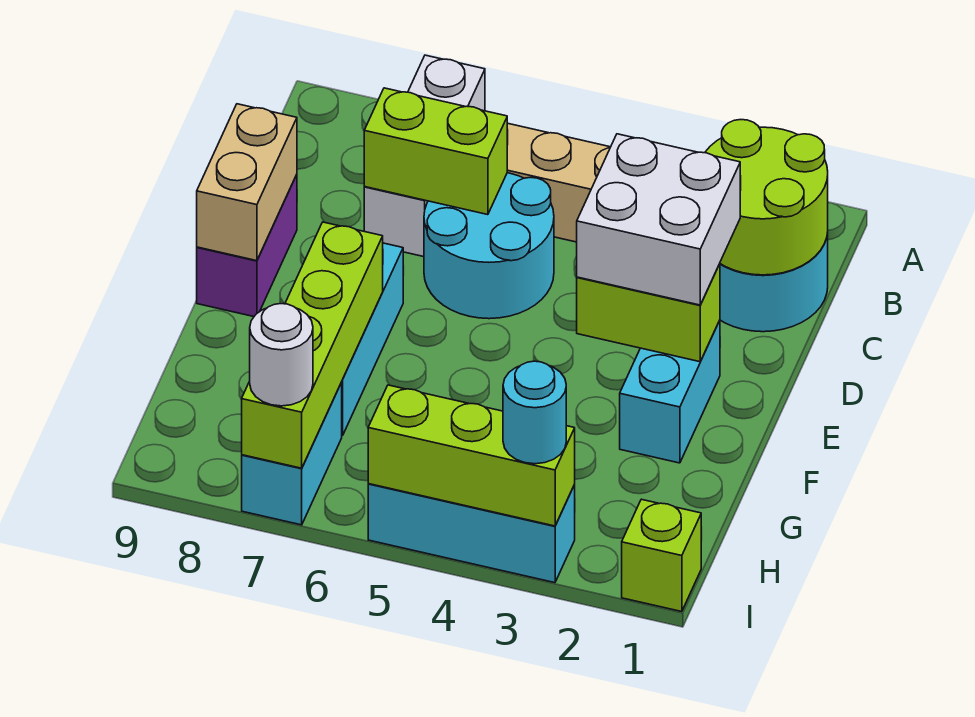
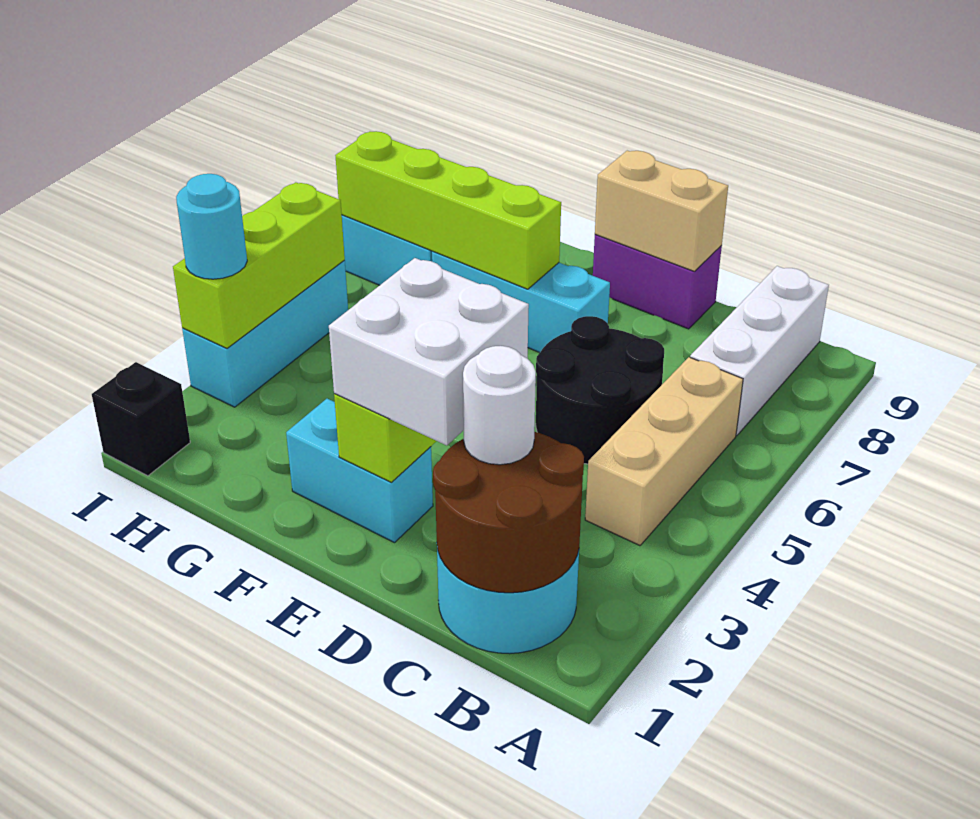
white brick A7:C7 level 1 -> white brick B7:B9 level 1
lime round brick B1:C2 level 2 -> brown round brick B1:C2 level 2
cyan round brick C5:D6 level 1 -> black round brick C5:D6 level 1
lime brick C6:C7 level 2 -> none
lime brick I1 level 1 -> black brick I1 level 1
white round brick I7 level 3 -> white round brick C2 level 3

